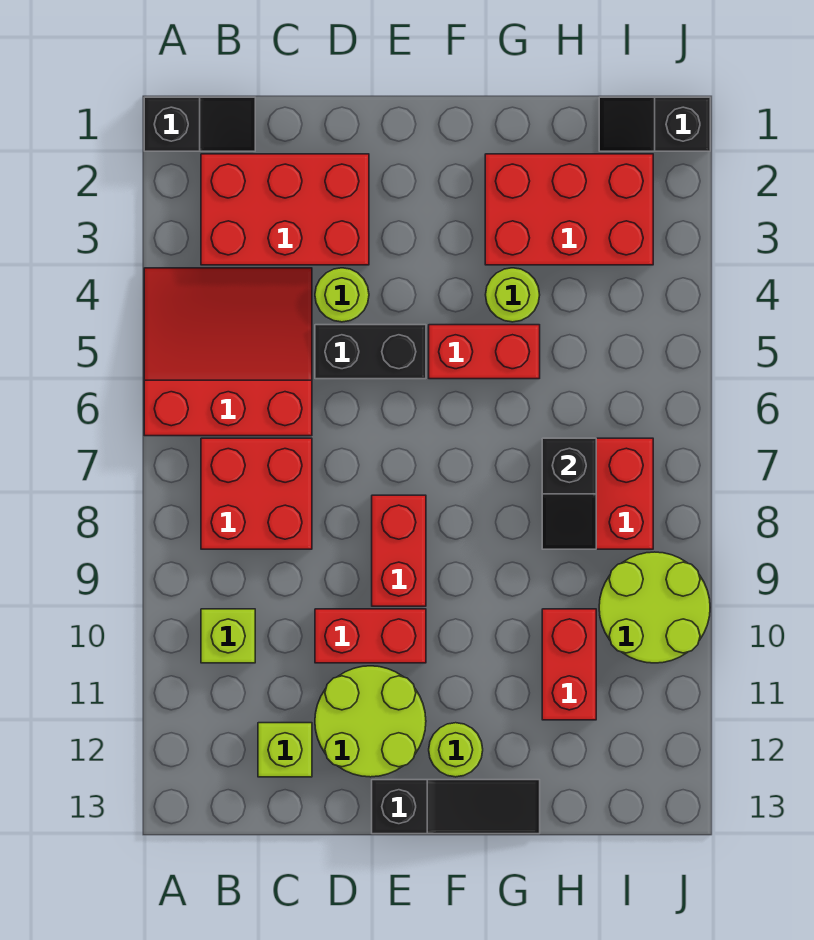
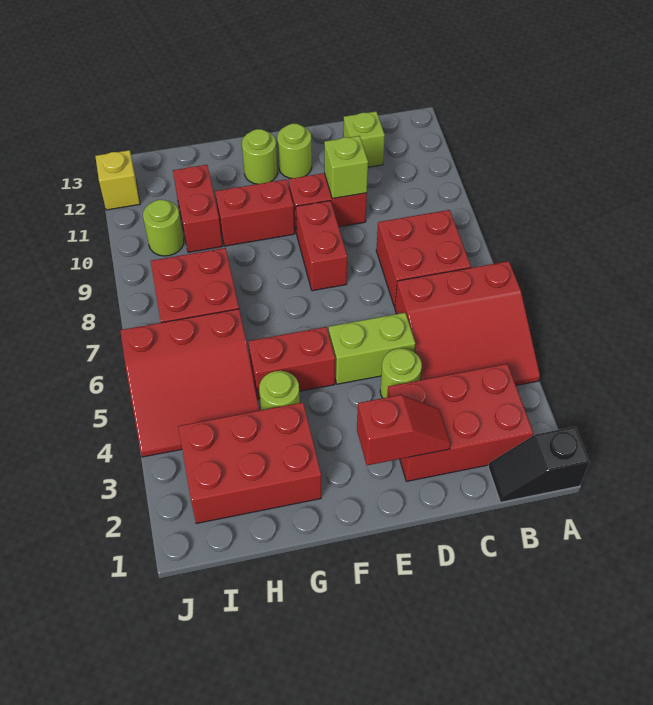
lime brick B10 level 1 -> lime brick D10 level 2
none -> red slope D2:E2 level 2 top E
black brick D5:E5 level 1 -> lime brick D5:E5 level 1
lime round brick D11:E12 level 1 -> lime round brick E12 level 1
black slope E13:G13 level 1 top E -> none
none -> red brick F10:G10 level 1
none -> red slope H4:J6 level 1 top 6
black slope H7:H8 level 2 top 7 -> none
black slope I1:J1 level 1 top J -> none
lime round brick I9:J10 level 1 -> lime round brick I10 level 1
none -> yellow brick J12 level 1

